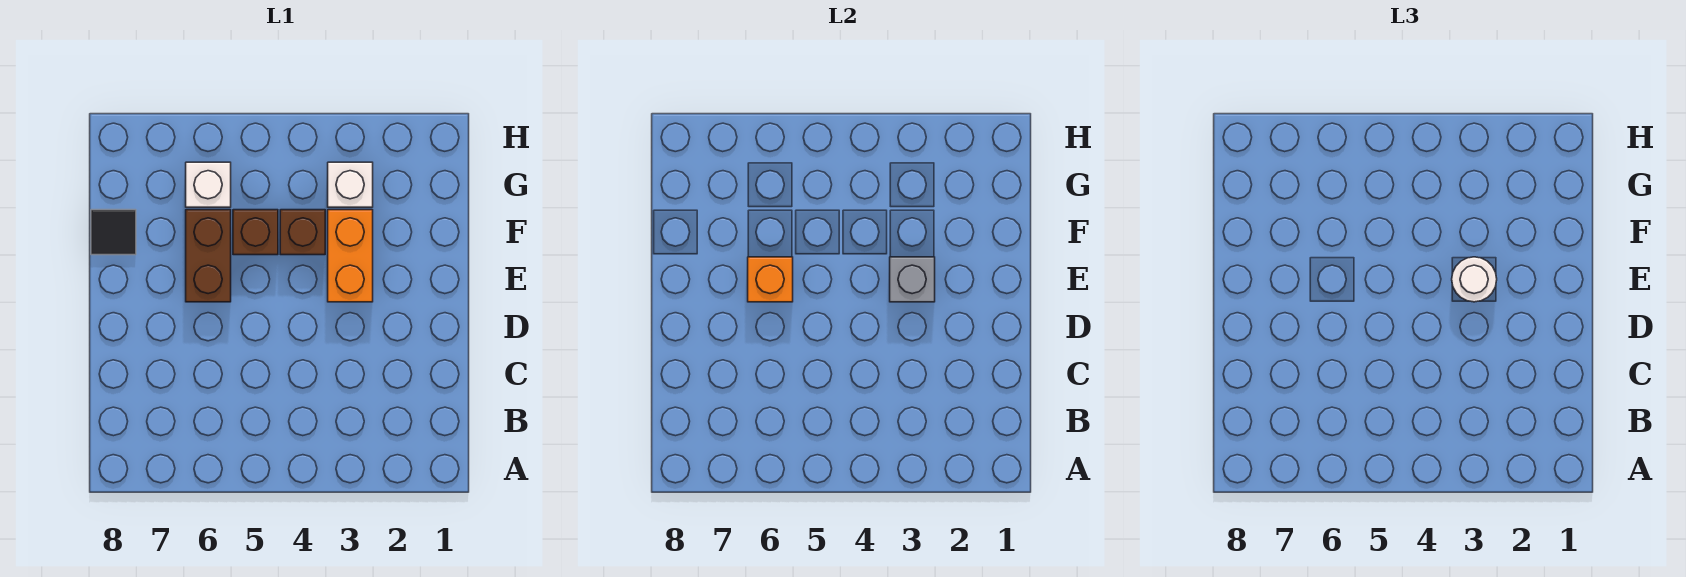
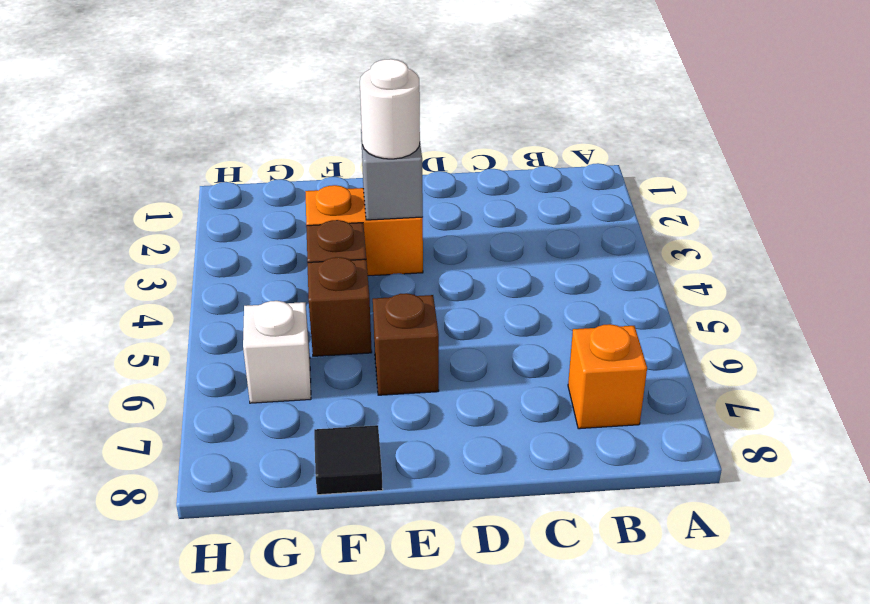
brown brick E6:F6 level 1 -> brown brick E6 level 1
orange brick E6 level 2 -> orange brick B7 level 1
white brick G3 level 1 -> none

